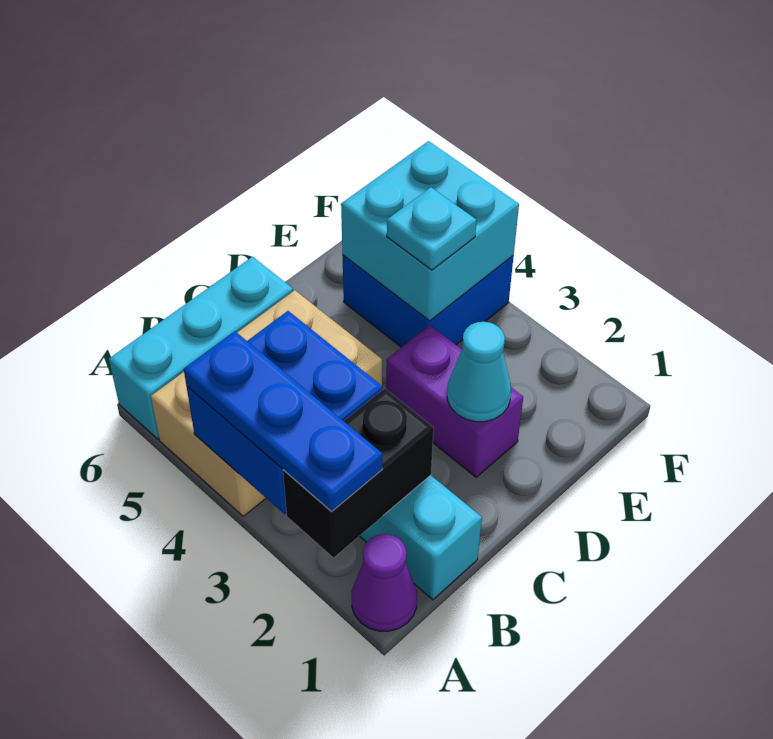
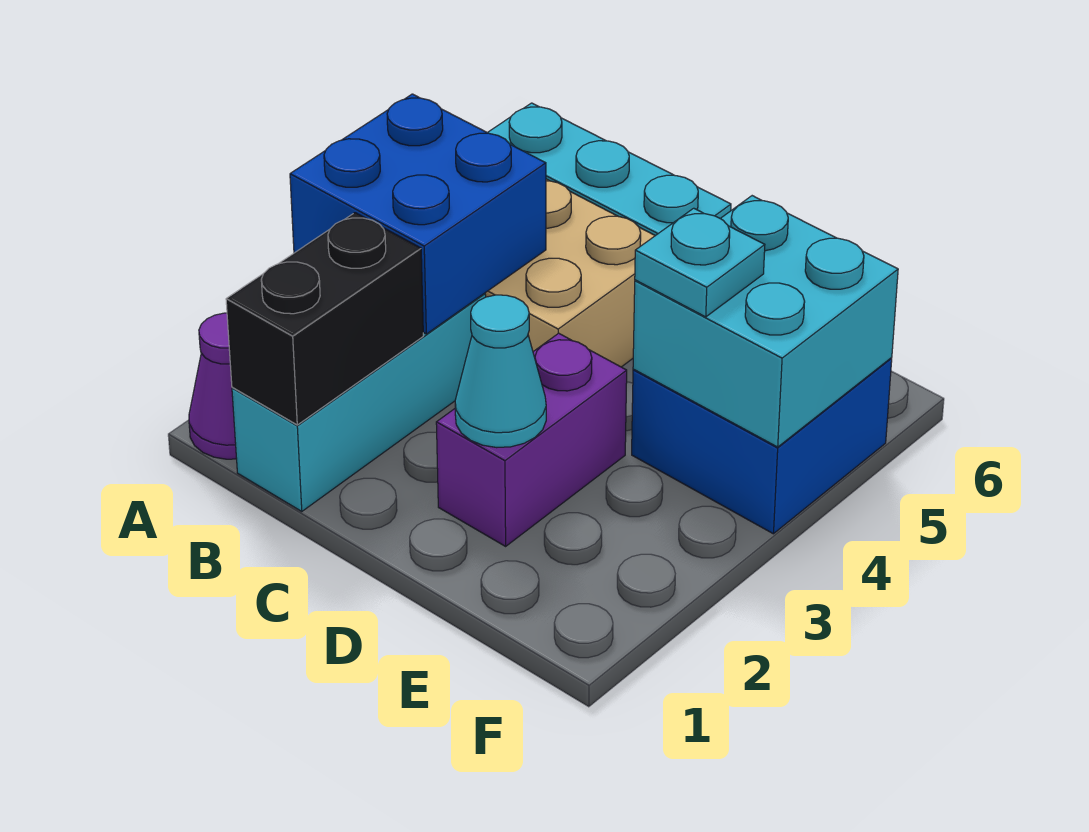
black brick A2:B2 level 2 -> black brick B1:B2 level 2
blue plate A2:A4 level 3 -> none

